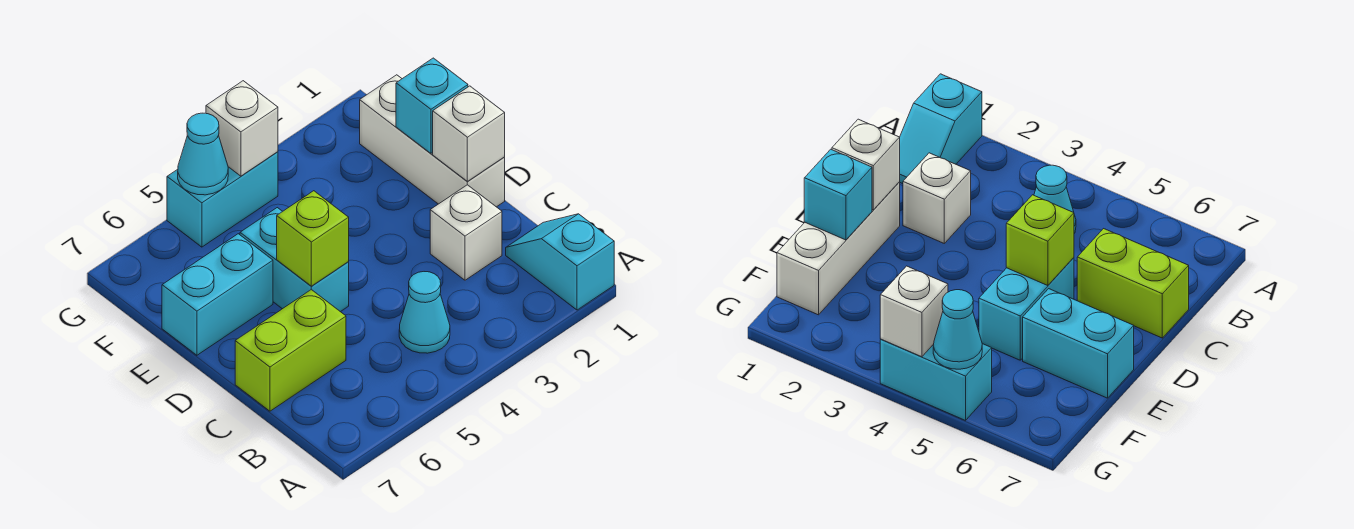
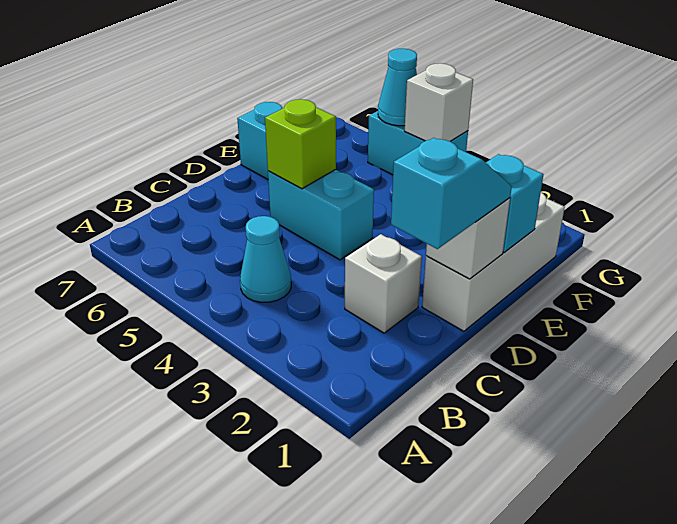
cyan slope A1:B1 level 1 top A -> cyan slope C1:D1 level 3 top C
lime brick C6:C7 level 1 -> none
cyan brick D5:E5 level 1 -> cyan brick D4:D5 level 1

